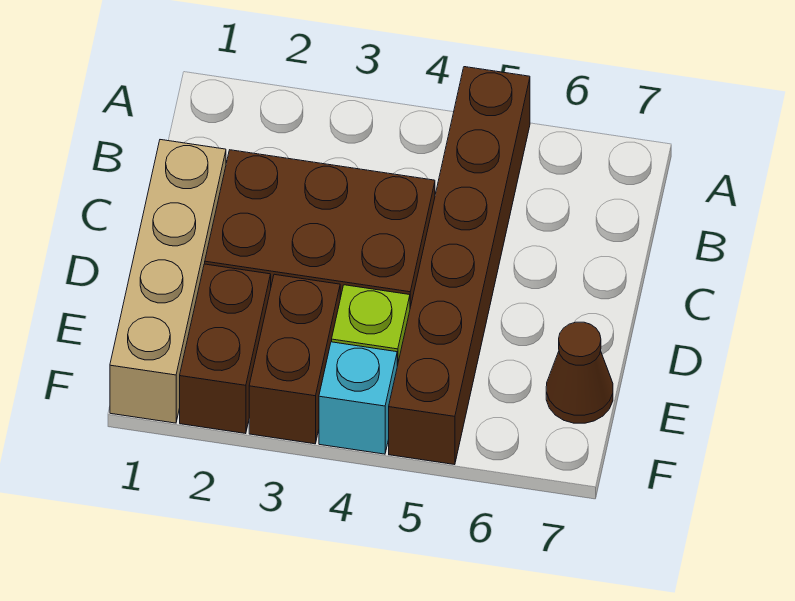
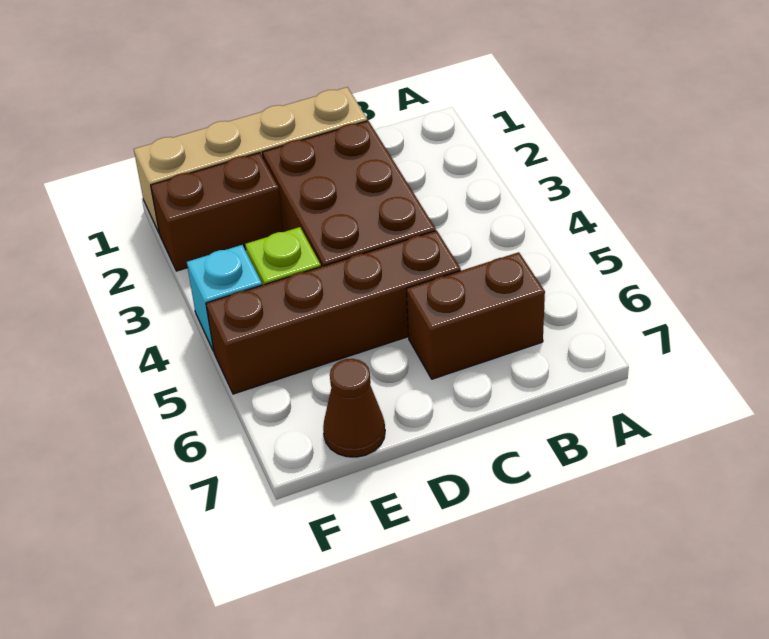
brown brick A5:F5 level 1 -> brown brick C5:F5 level 1
brown brick E3:F3 level 1 -> brown brick B6:C6 level 1

